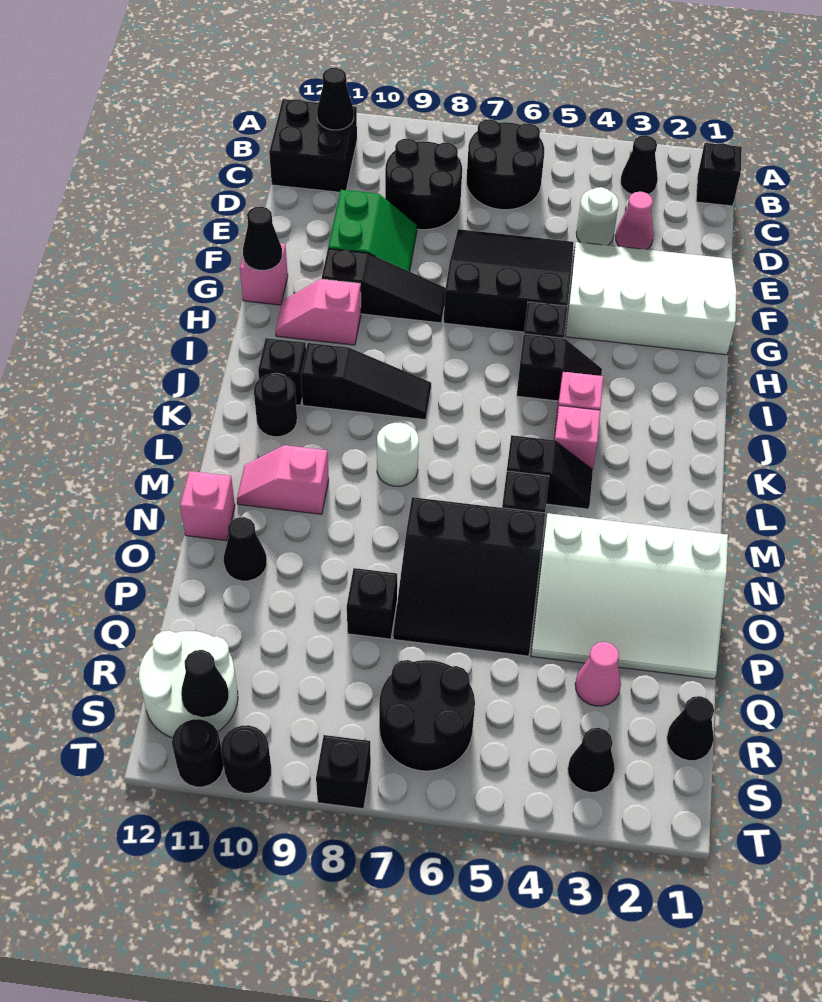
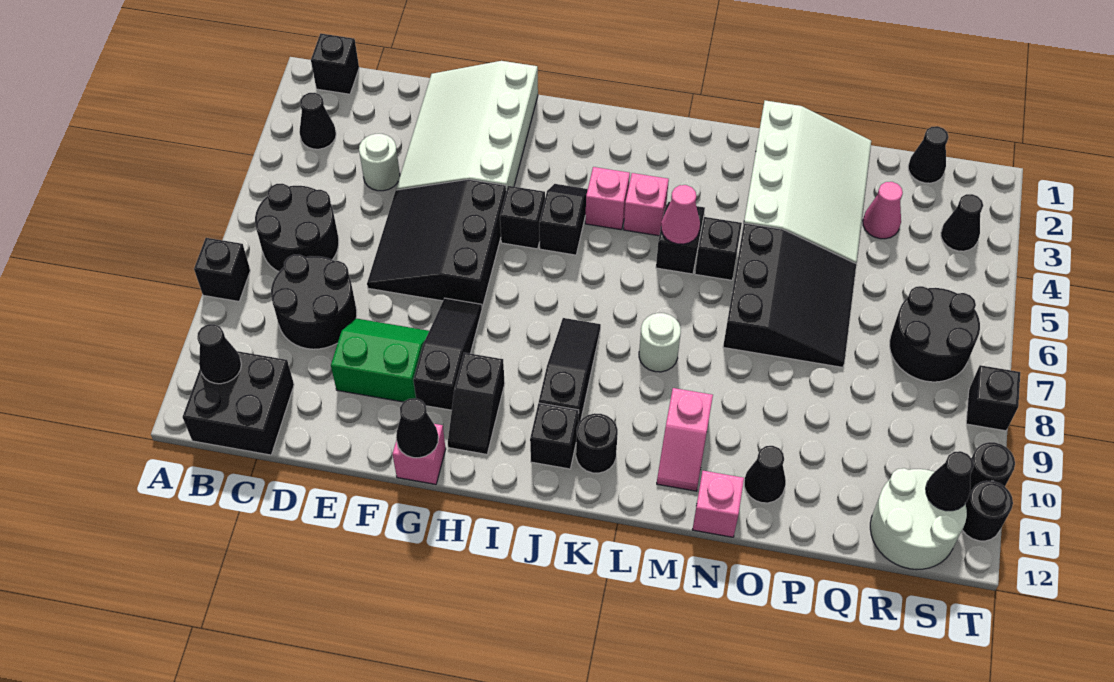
pink cone D3 level 1 -> pink cone L5 level 2
pink slope H10:H11 level 1 top 10 -> black slope H10:H11 level 1 top 10
black brick P8 level 1 -> black brick A8 level 1

